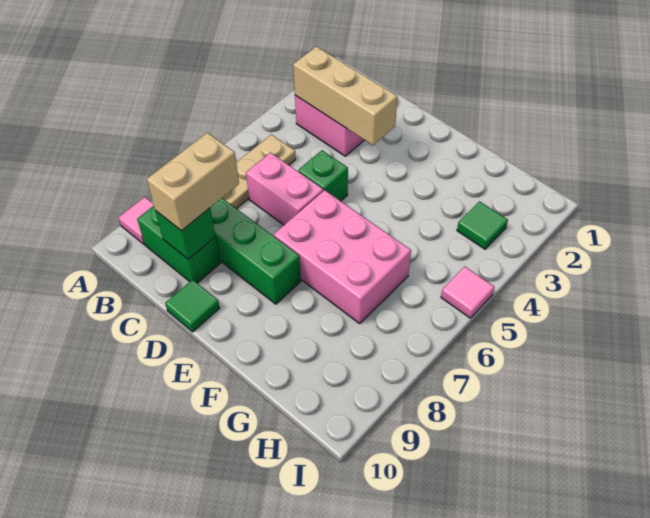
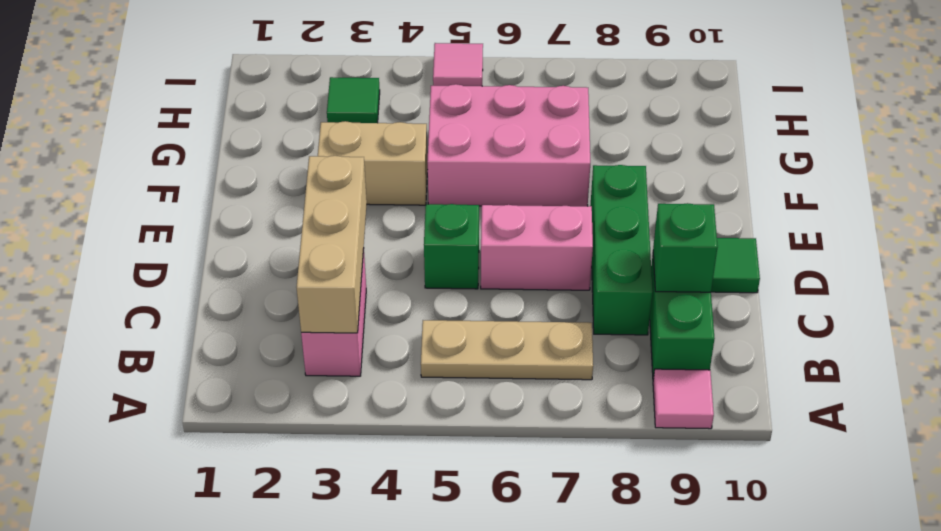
pink brick C6:D6 level 1 -> pink brick D6:D7 level 1
tan brick C8:C9 level 3 -> tan brick F3:F4 level 1
pink brick E6:G7 level 1 -> pink brick F5:G7 level 1

